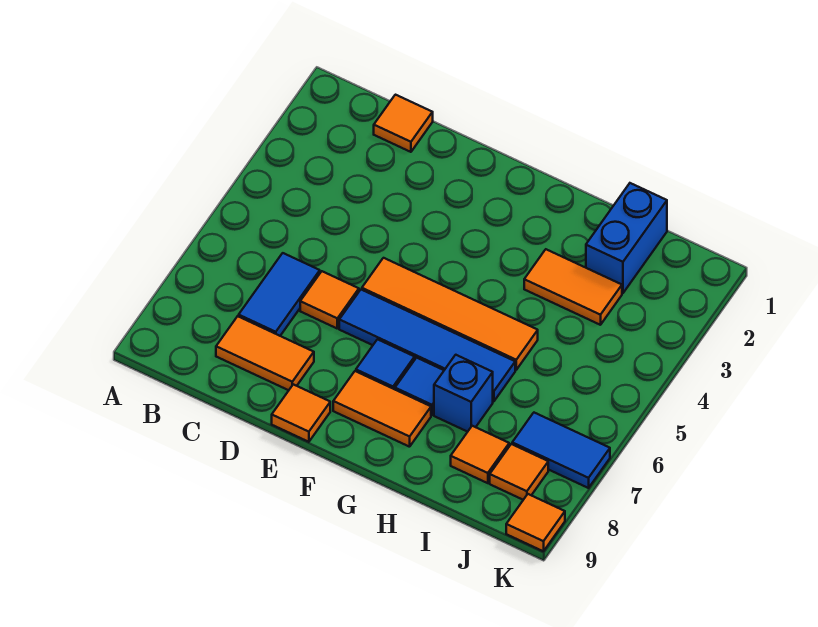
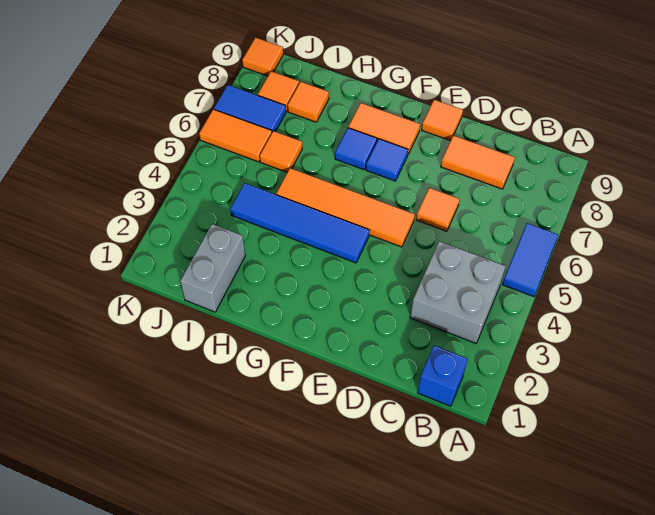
none -> grey brick B3:C4 level 1
orange tile C1 level 1 -> orange tile I6 level 1
blue tile C6:C7 level 1 -> blue tile A5:A6 level 1
blue tile E6:H6 level 1 -> blue tile F4:I4 level 1
orange tile H3:I3 level 1 -> orange tile J6:K6 level 1
blue brick H7 level 1 -> blue brick B1 level 1
blue brick I1:I2 level 1 -> grey brick I1:I2 level 1

